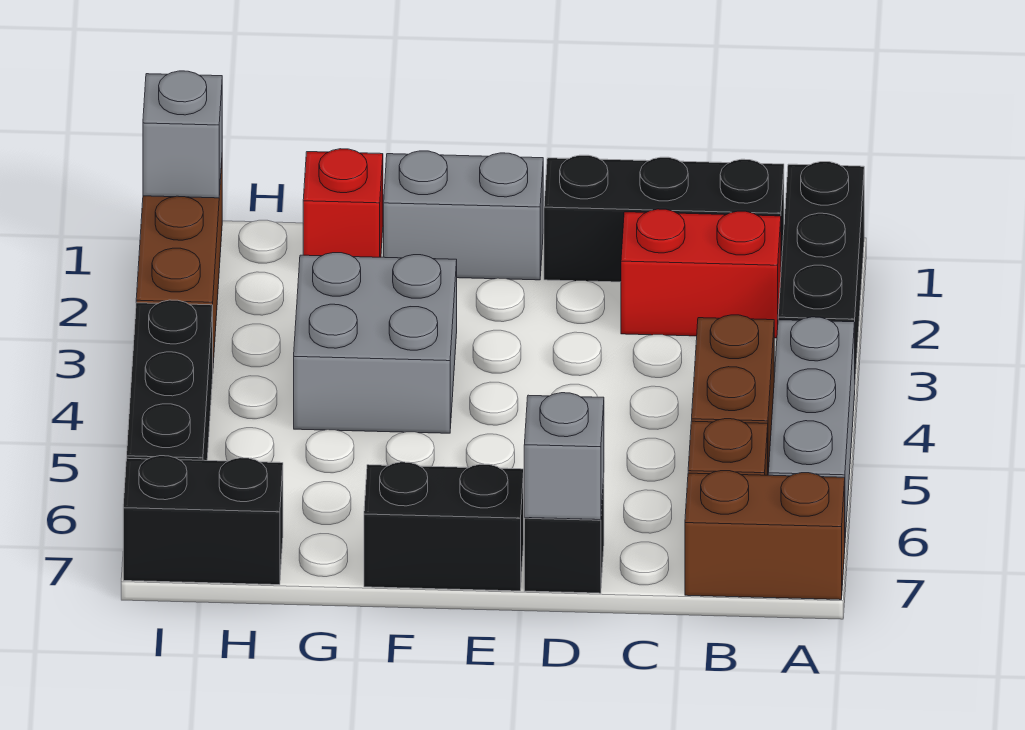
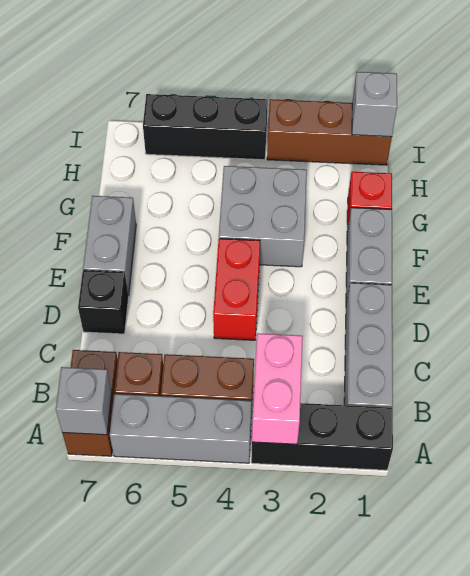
none -> pink brick A3:B3 level 2
black brick B1:D1 level 1 -> grey brick B1:D1 level 1
red brick B2:C2 level 1 -> red brick D4:E4 level 1
grey brick D7 level 2 -> grey brick A7 level 2
black brick E7:F7 level 1 -> grey brick E7:F7 level 1
black brick H7:I7 level 1 -> none

